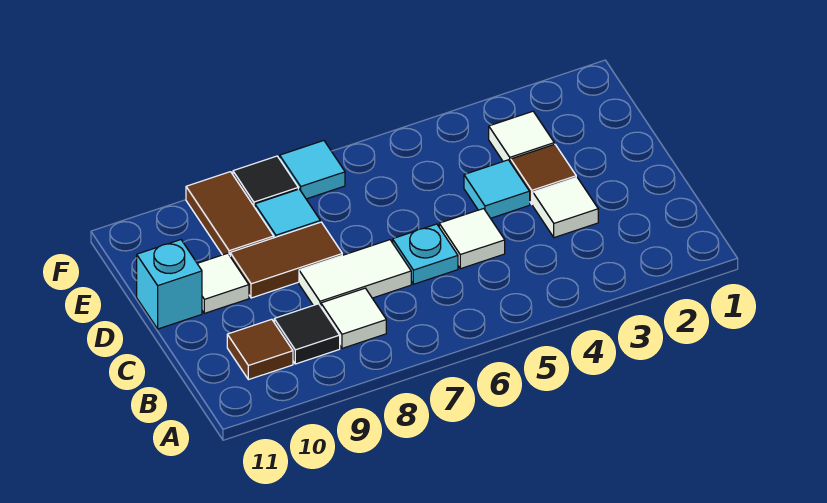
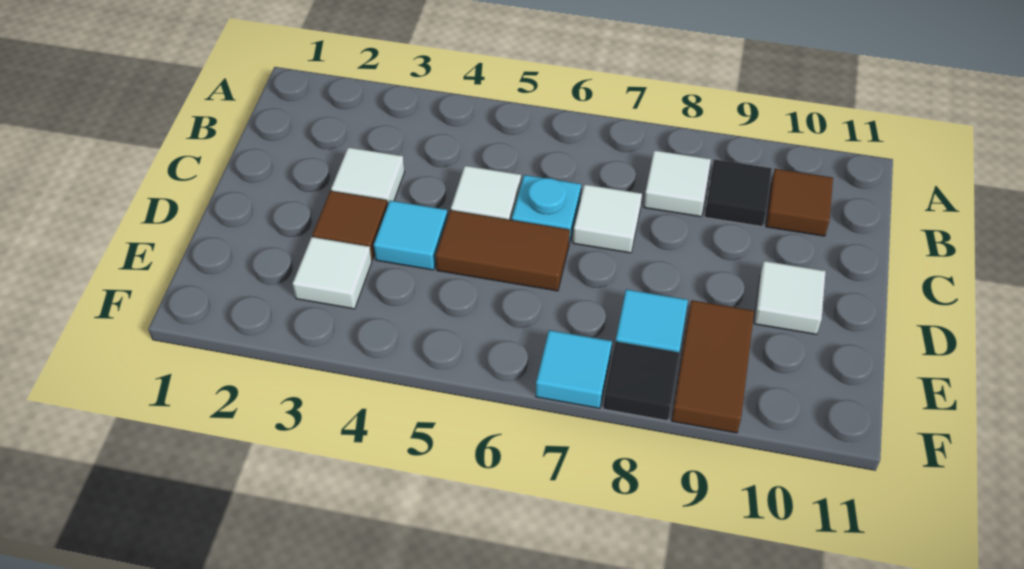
white tile C7:C8 level 1 -> white tile C7 level 1
brown tile D8:D9 level 1 -> brown tile D5:D6 level 1
cyan brick D11 level 1 -> none

